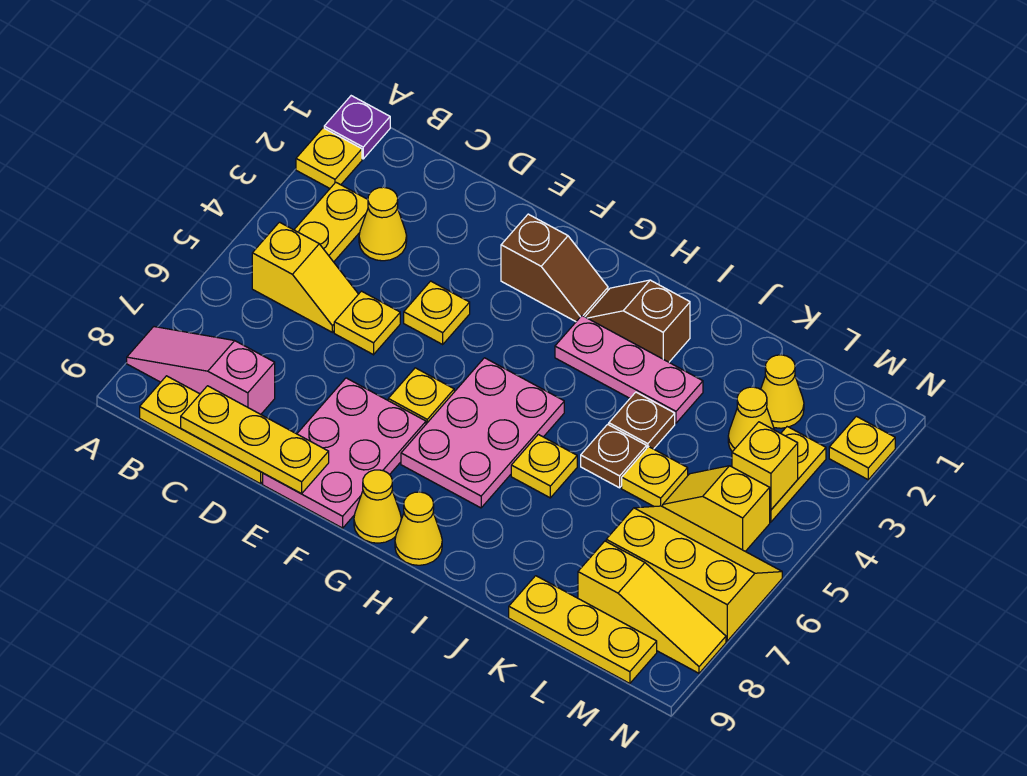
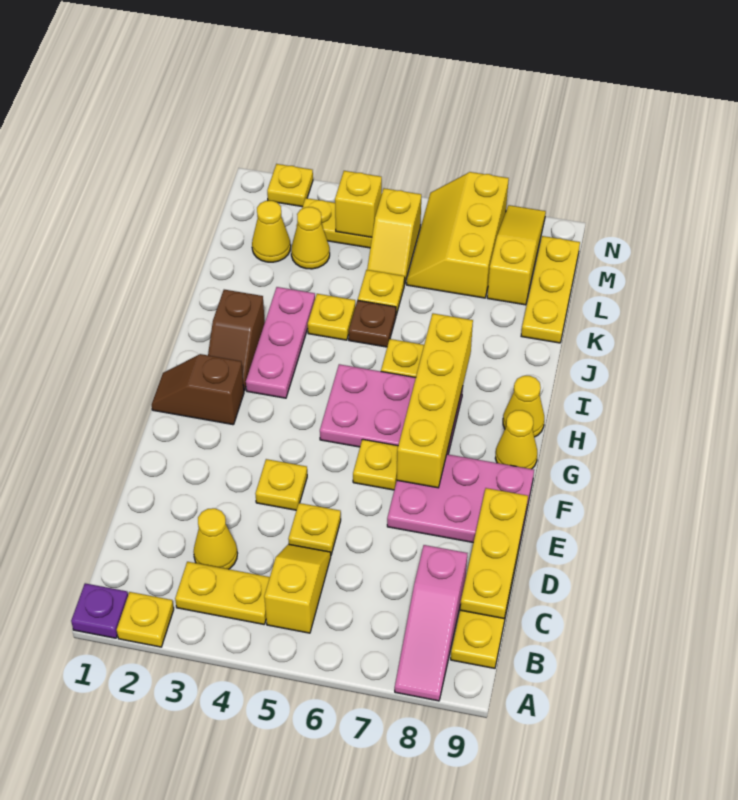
brown slope F2:G2 level 1 top F -> brown slope G1:G2 level 1 top 2
none -> yellow brick F7:I7 level 2
brown plate J4 level 1 -> yellow plate J4 level 1

